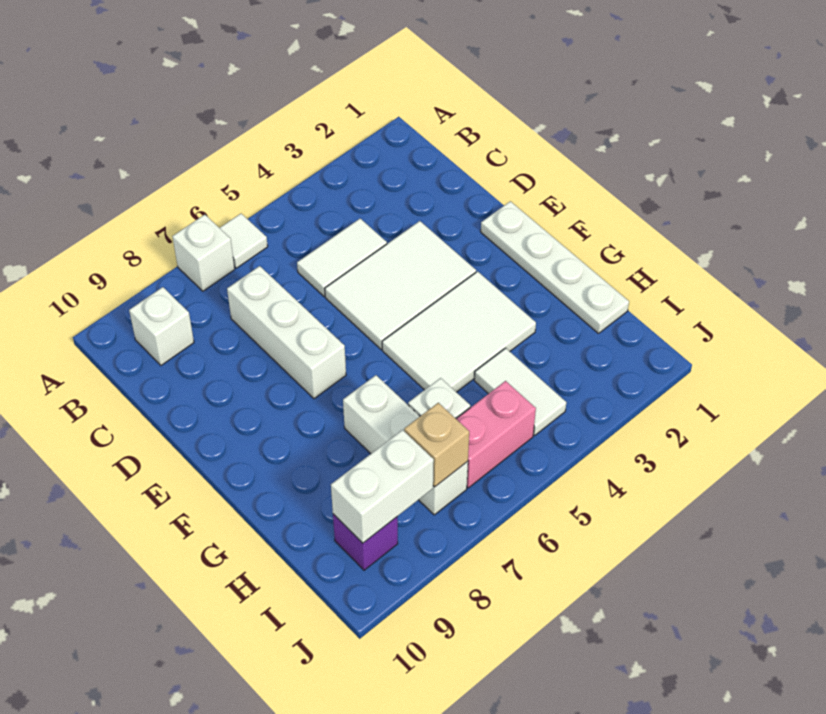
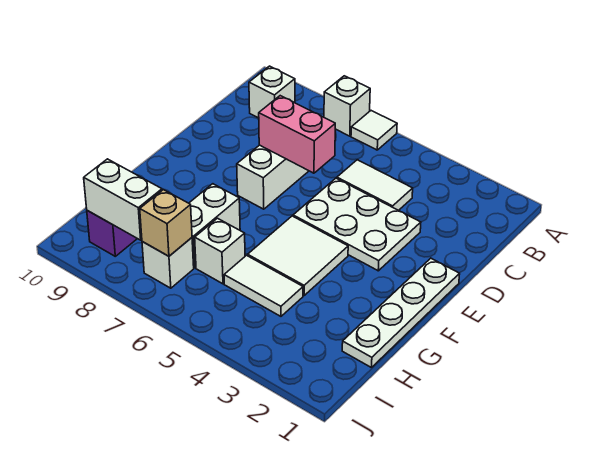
white tile D3:E5 level 1 -> white plate D3:E5 level 1
white tile F3:G5 level 1 -> white tile F4:G5 level 1
white tile H4:I4 level 1 -> white tile H4:H5 level 1
pink brick I5:I6 level 1 -> pink brick D6:D7 level 2

